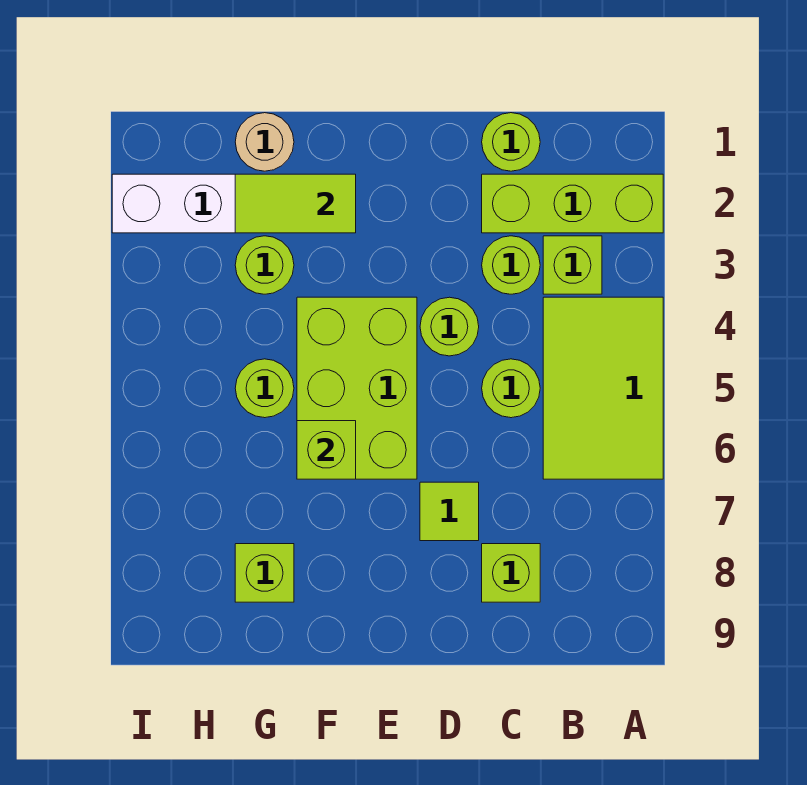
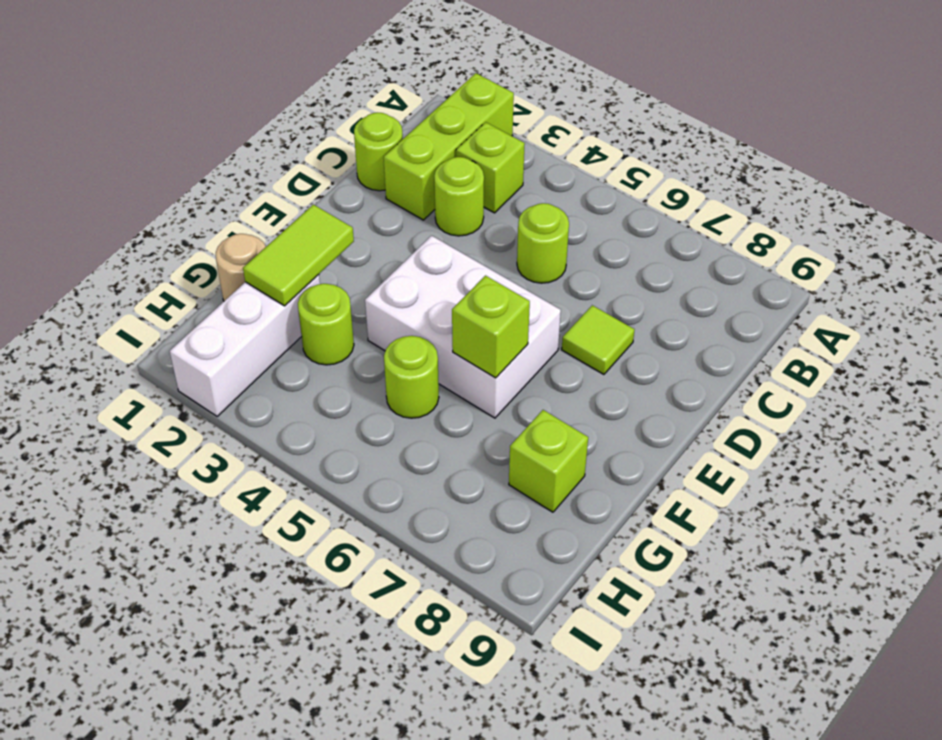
lime tile A4:B6 level 1 -> none
lime brick C8 level 1 -> none
lime round brick D4 level 1 -> none
lime brick E4:F6 level 1 -> white brick E4:F6 level 1

